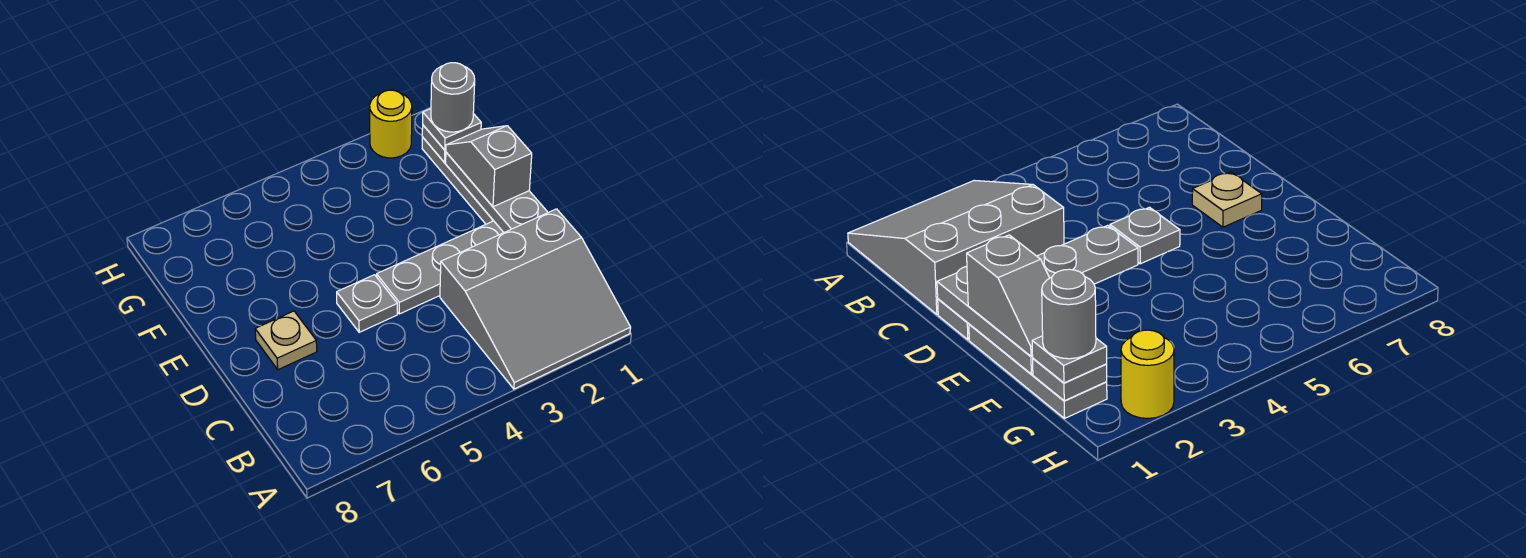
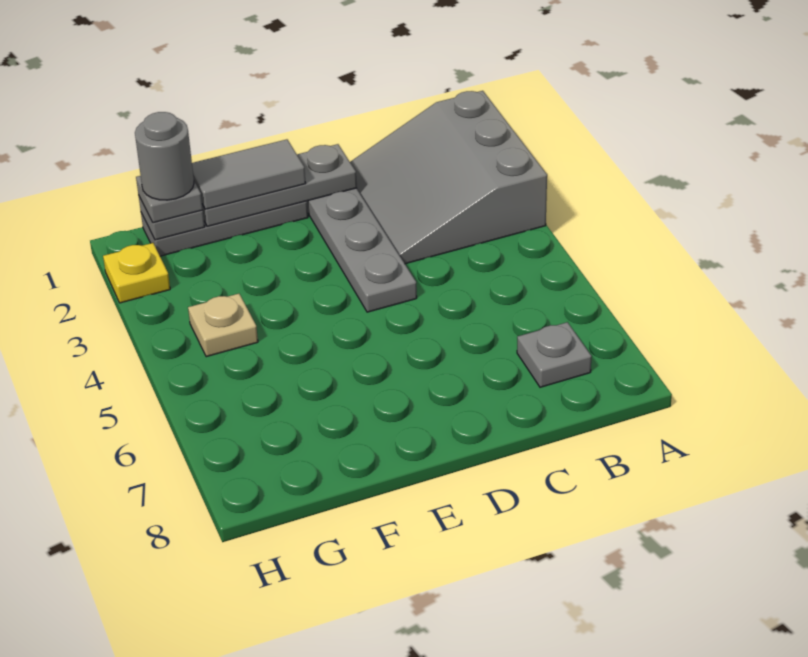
grey slope A1:C3 level 1 top C -> grey slope A1:C3 level 1 top A
grey plate D5 level 1 -> grey plate B7 level 1
tan plate D7 level 1 -> tan plate G4 level 1
grey slope E1:F1 level 3 top E -> grey tile E1:F1 level 3
yellow round brick H2 level 1 -> yellow plate H2 level 1

